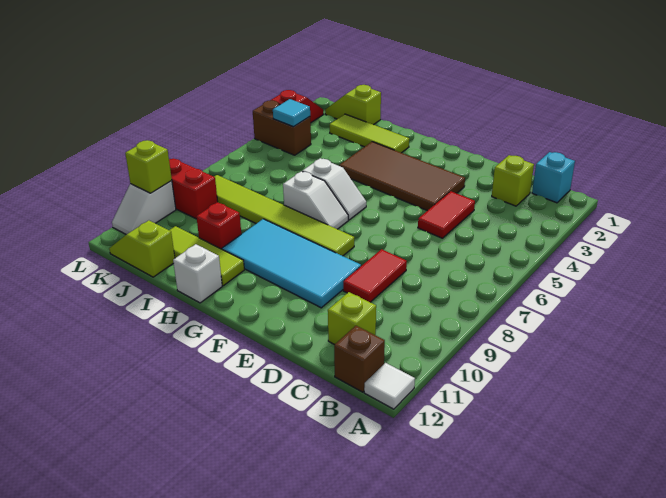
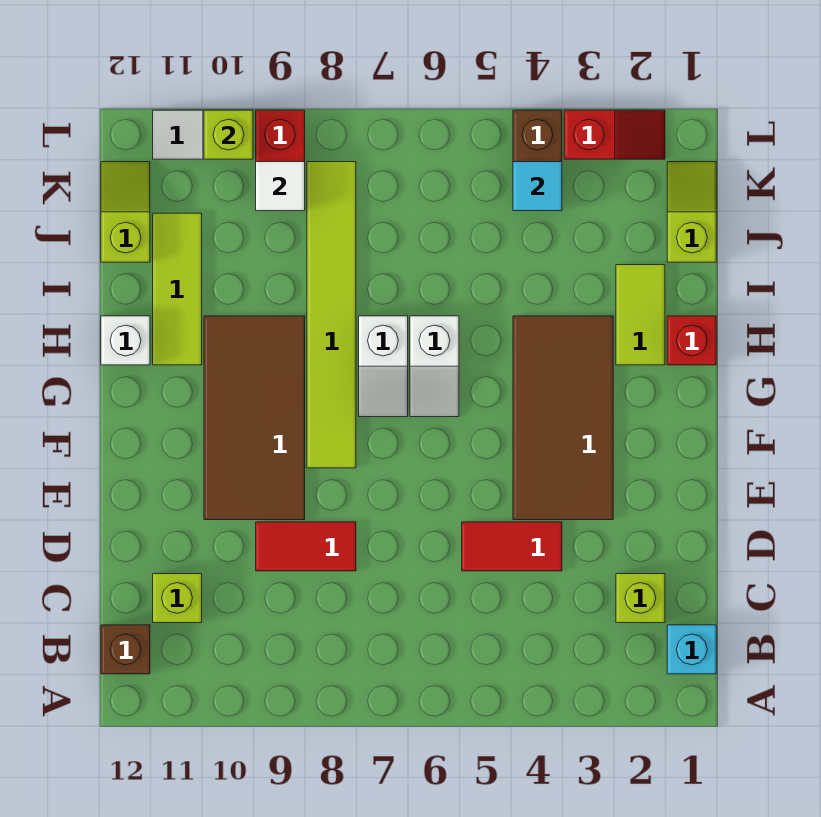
white tile A12 level 1 -> white tile K9 level 2
cyan tile E9:H10 level 1 -> brown tile E9:H10 level 1
lime tile H2:J2 level 1 -> lime tile H2:I2 level 1
red brick I10 level 1 -> red brick H1 level 1

